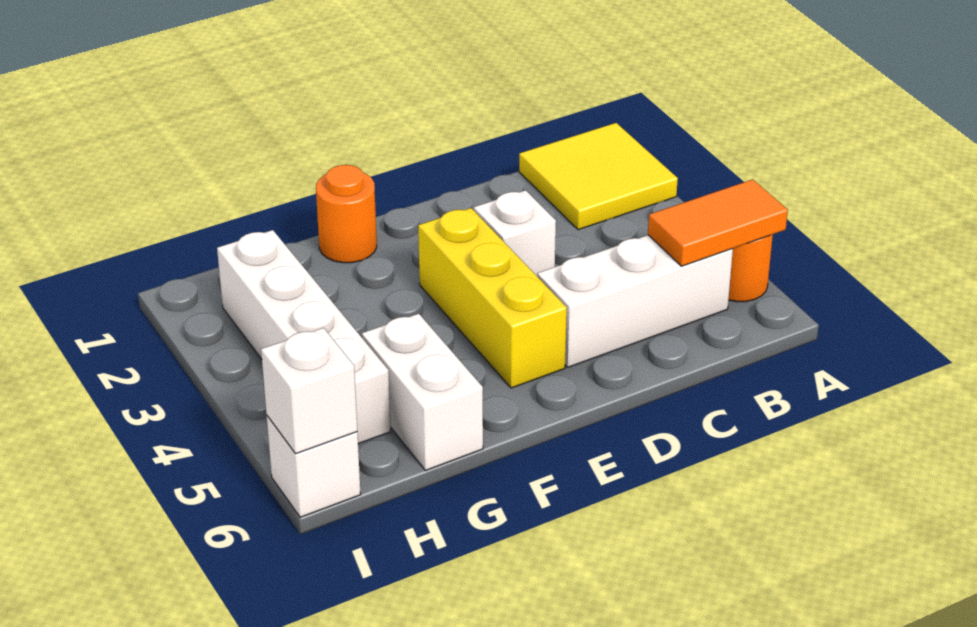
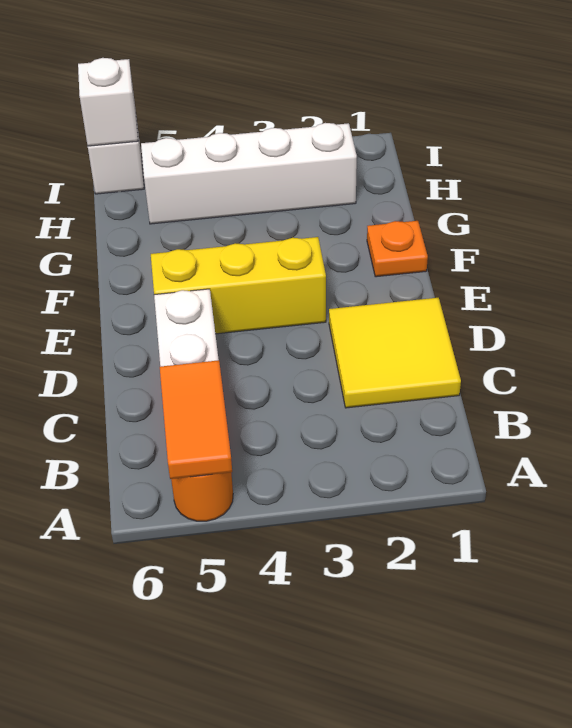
yellow tile A1:B2 level 1 -> yellow tile C1:D2 level 1
white brick D3 level 1 -> none
orange round brick F1 level 1 -> orange plate F1 level 1
white brick G5:G6 level 1 -> none

